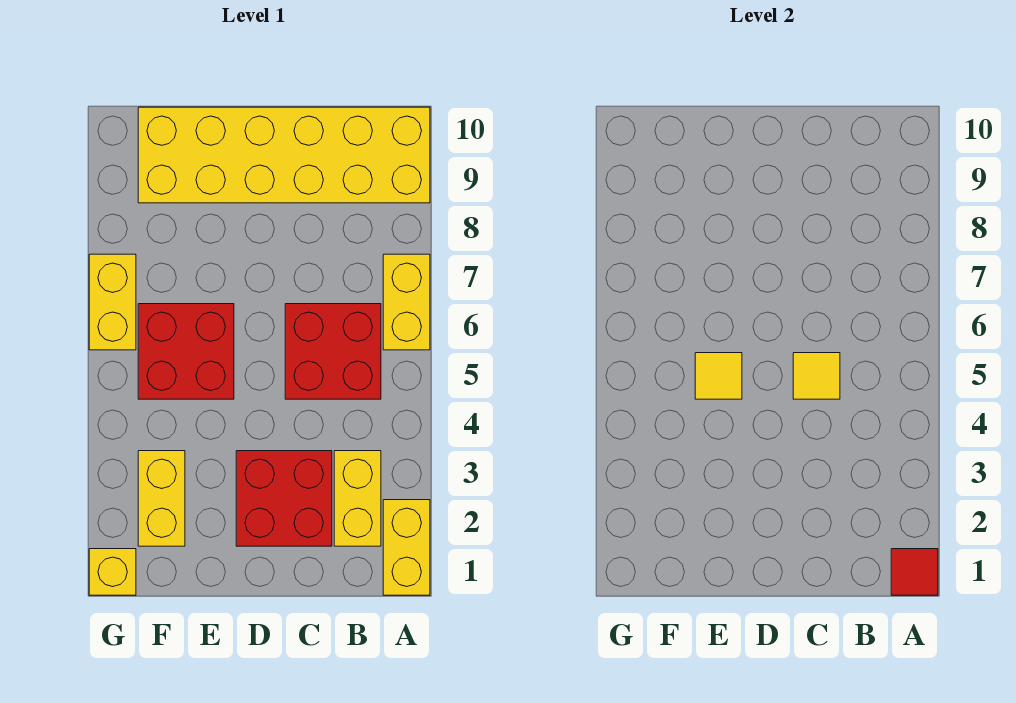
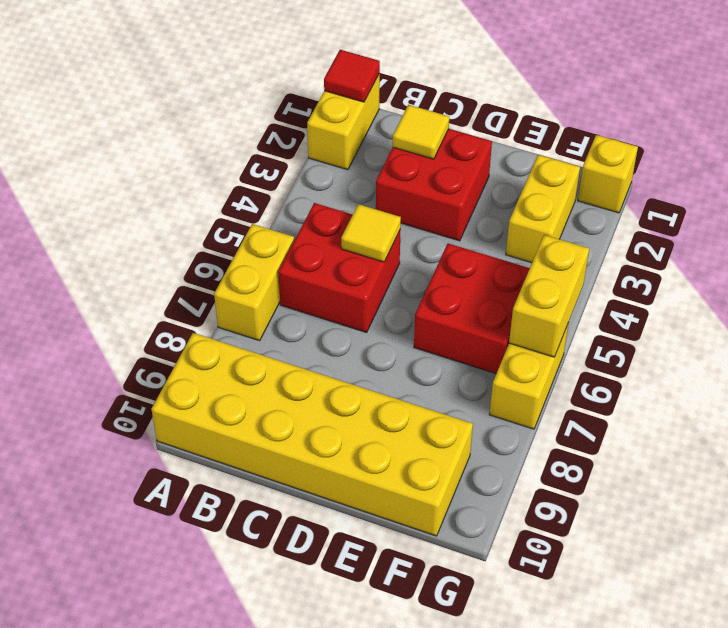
yellow brick B2:B3 level 1 -> yellow brick G5:G6 level 2
yellow tile E5 level 2 -> yellow tile C2 level 2

